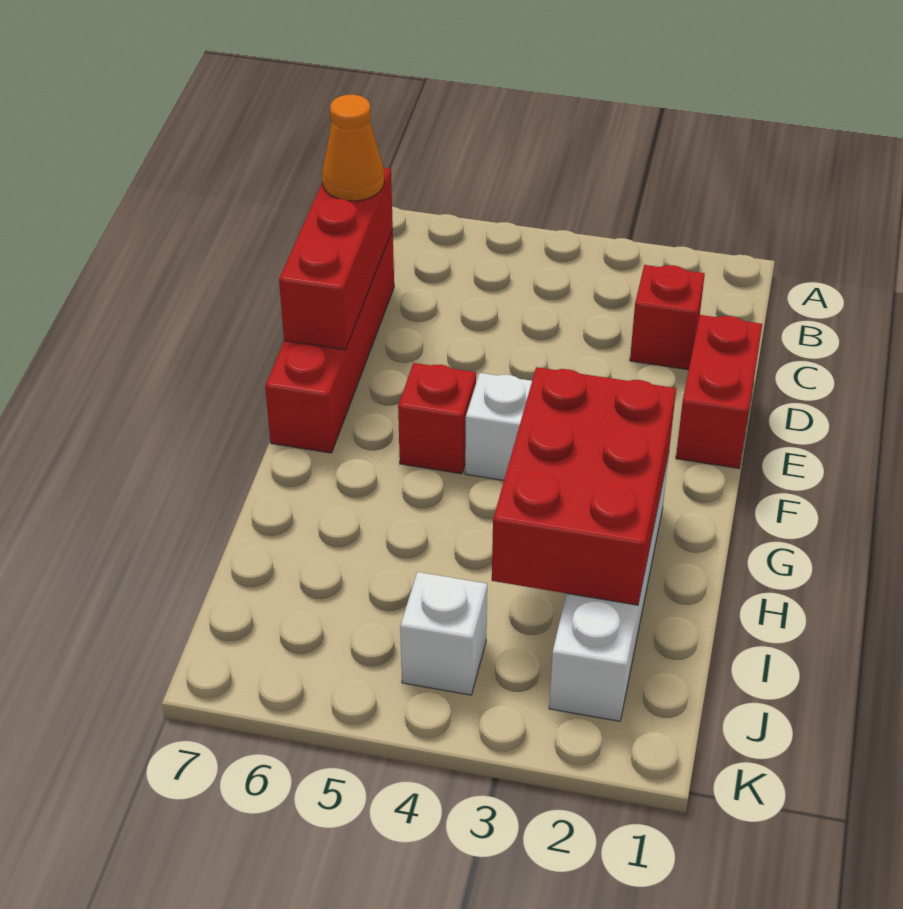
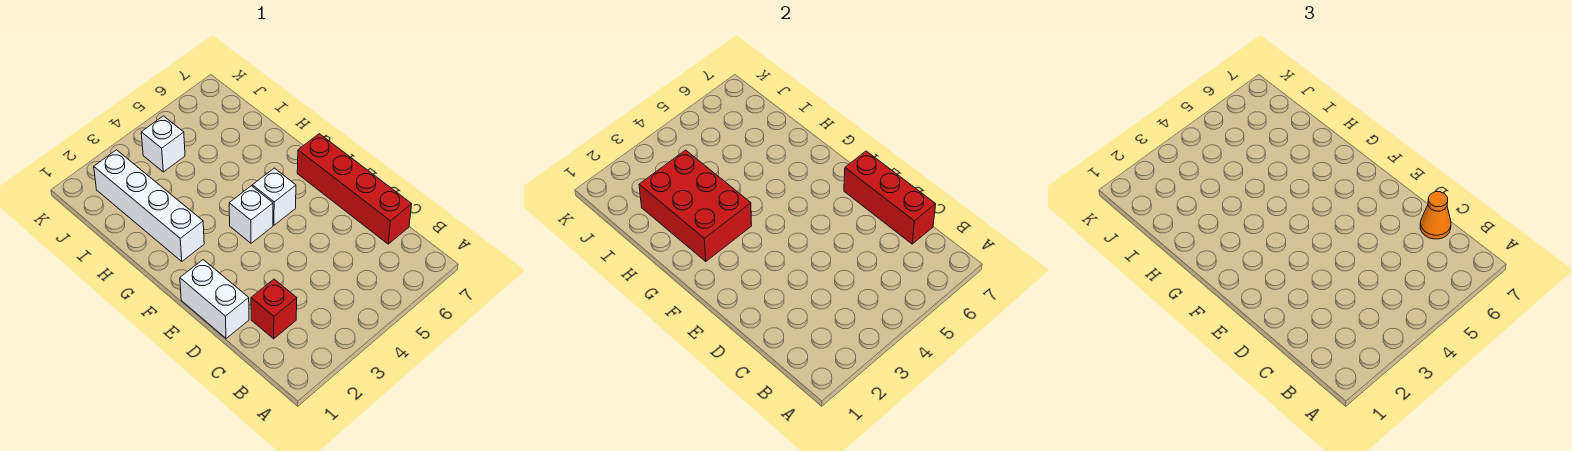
red brick D1:E1 level 1 -> white brick D1:E1 level 1
red brick F5 level 1 -> white brick F5 level 1

